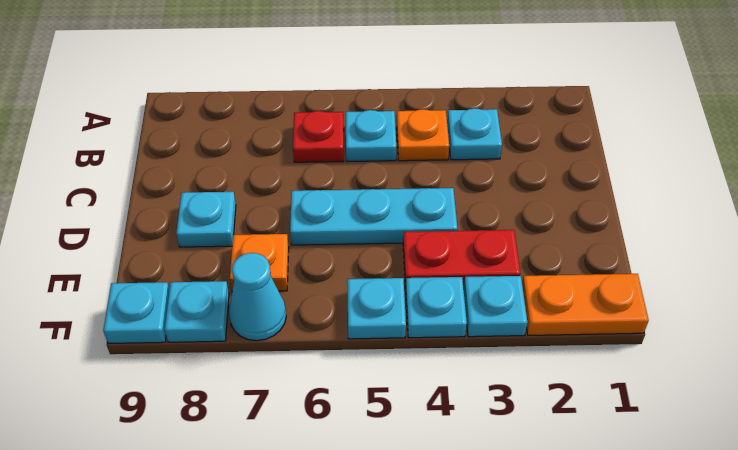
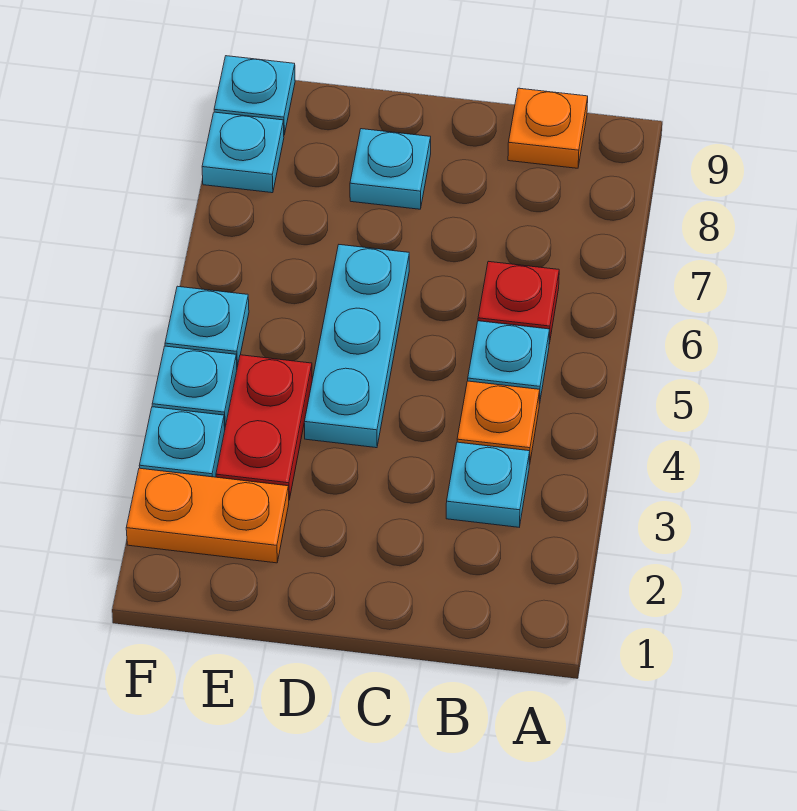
orange plate E7 level 1 -> orange plate B9 level 1
orange plate F1:F2 level 1 -> orange plate E2:F2 level 1
cyan cone F7 level 1 -> none

